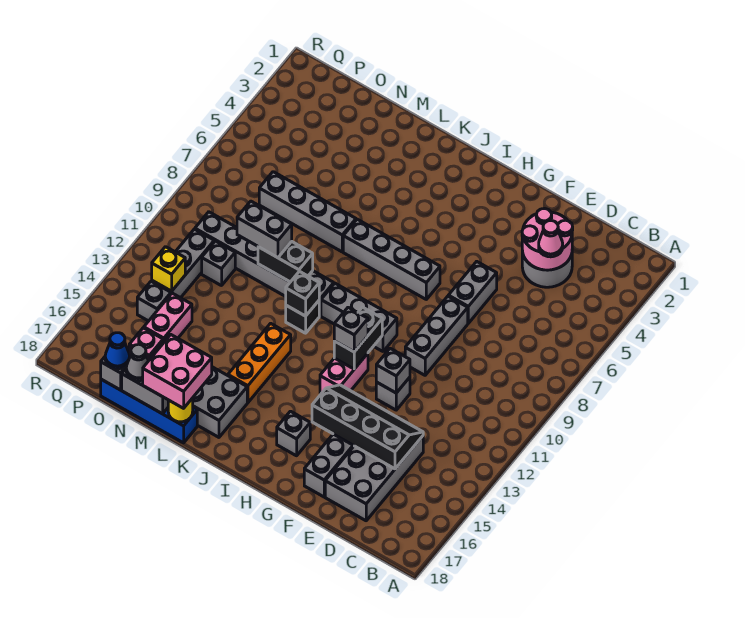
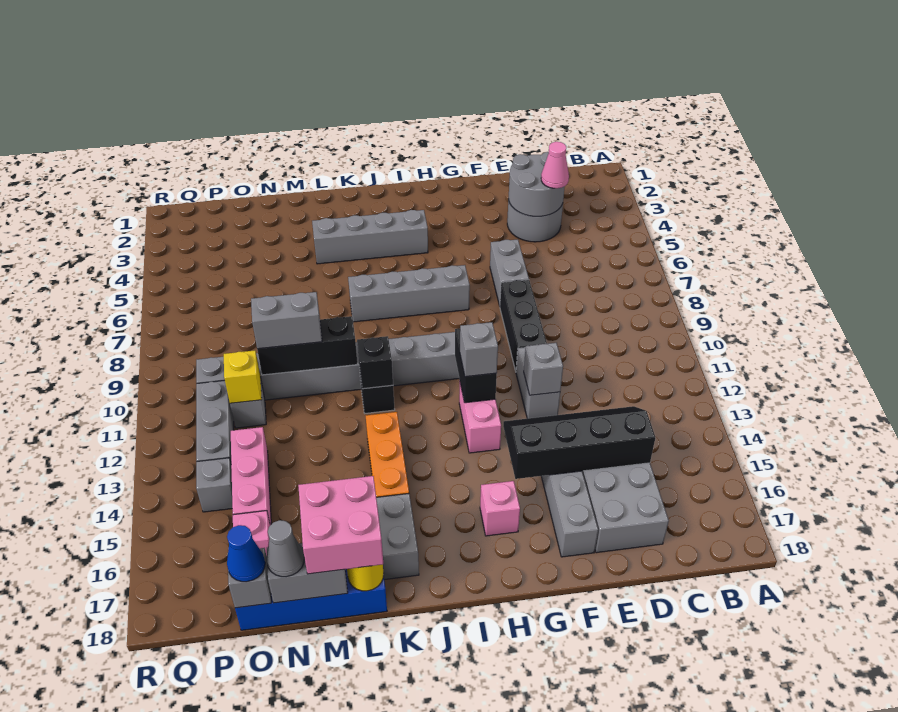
pink round brick D3:E4 level 2 -> grey round brick D3:E4 level 2
grey brick F8:F10 level 1 -> black brick F8:F10 level 1
grey brick F12 level 1 -> grey brick F11:F12 level 1
grey brick H16 level 1 -> pink brick H16 level 1
grey brick L7:O7 level 1 -> grey brick I4:L4 level 1
black brick L10:M10 level 2 -> black brick L10:N10 level 2
pink brick O14:O15 level 1 -> pink brick O13:O15 level 1
yellow brick P13 level 2 -> yellow brick O11 level 2

